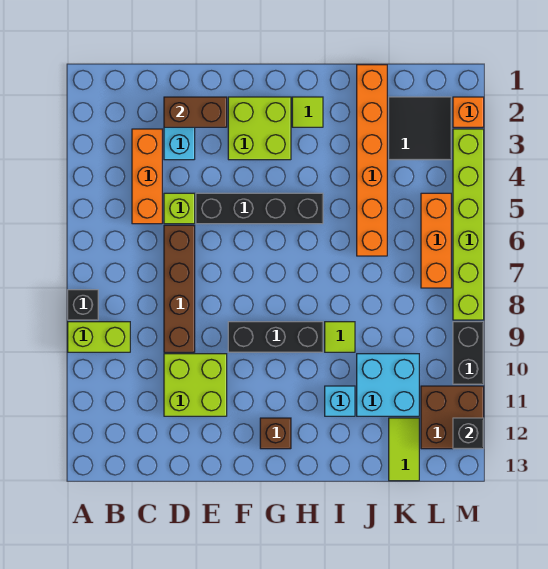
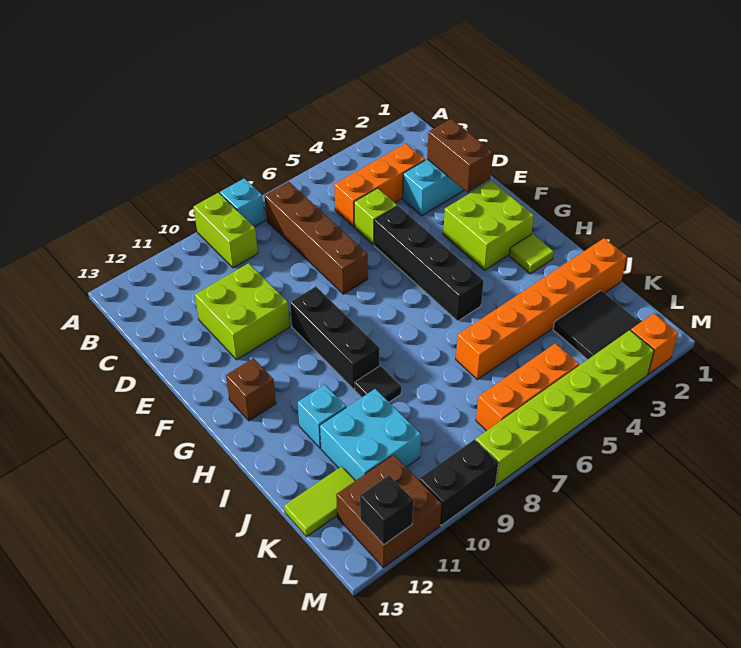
black brick A8 level 1 -> cyan brick A8 level 1
brown brick D6:D9 level 1 -> brown brick B7:E7 level 1
lime tile I9 level 1 -> black tile I9 level 1

